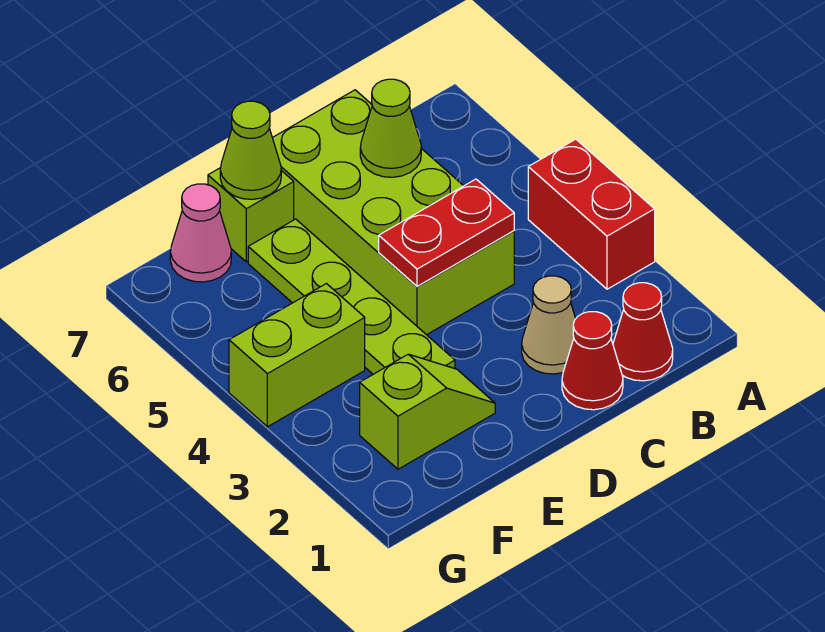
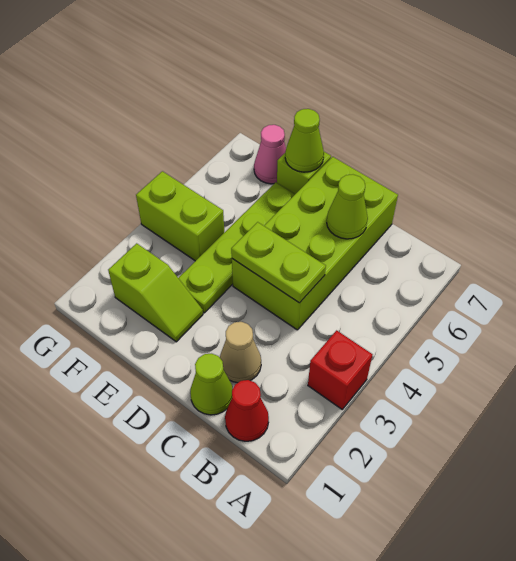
red brick A3:A4 level 1 -> red brick A3 level 1
red cone C1 level 1 -> lime cone C1 level 1
red plate C4:D4 level 2 -> lime plate C4:D4 level 2

